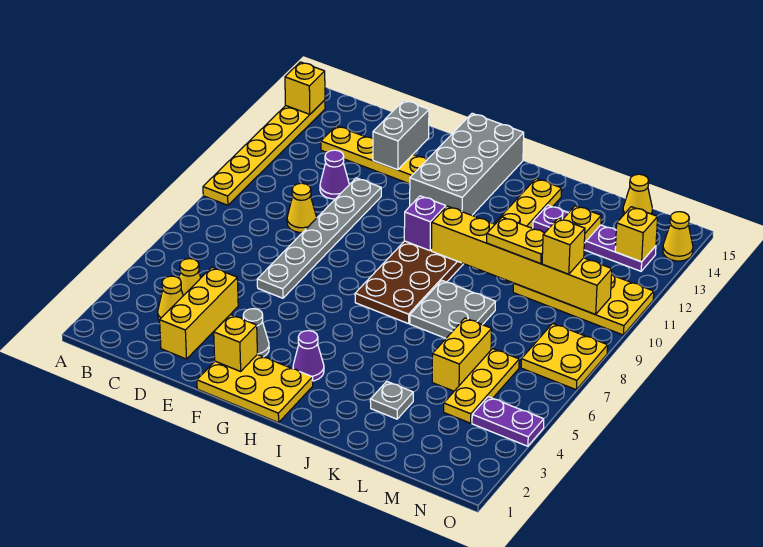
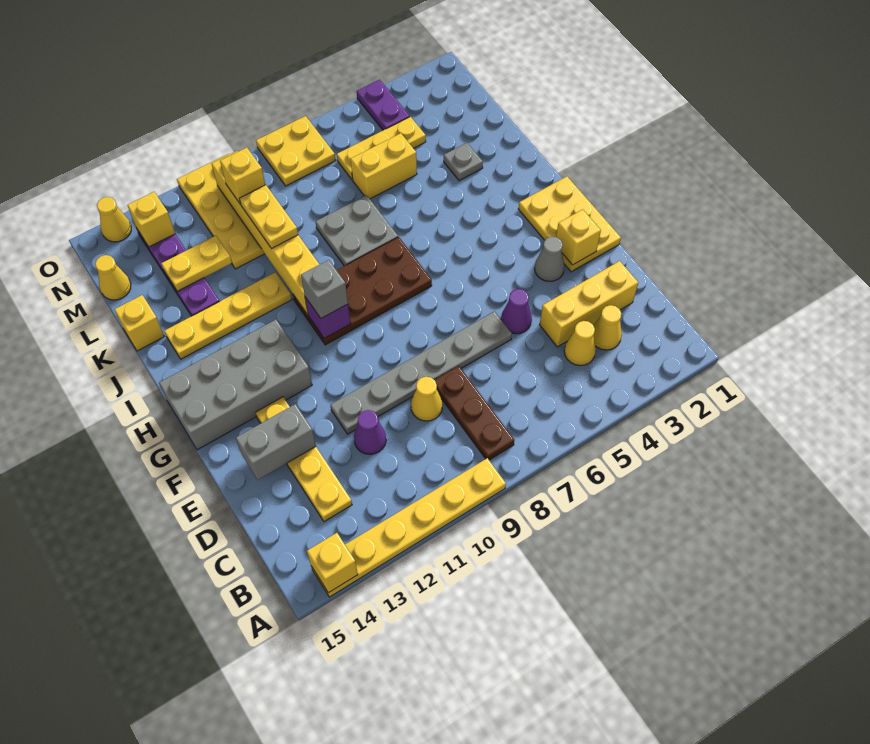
none -> brown plate B8:D8 level 1
purple cone H3 level 1 -> purple cone E5 level 1
none -> grey brick H10 level 3
none -> yellow brick K15 level 1

